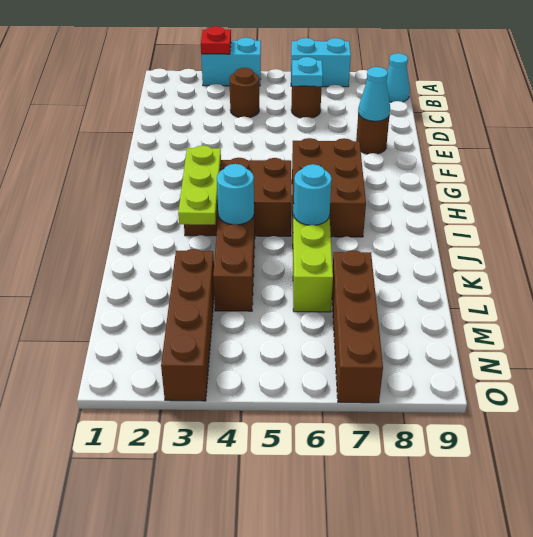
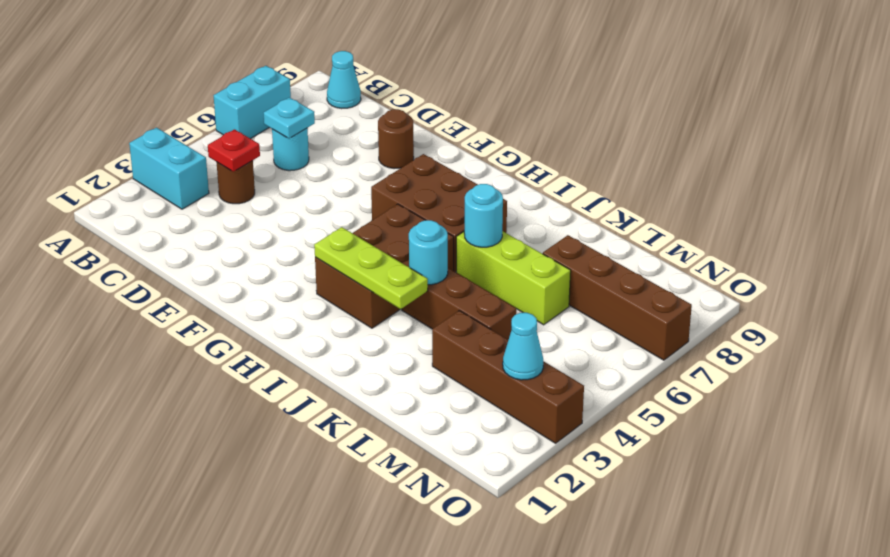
cyan brick A3:A4 level 1 -> cyan brick A3:B3 level 1
red plate A3 level 2 -> red plate C4 level 2
brown round brick C6 level 1 -> cyan round brick C6 level 1
cyan cone E8 level 2 -> cyan cone N3 level 2

